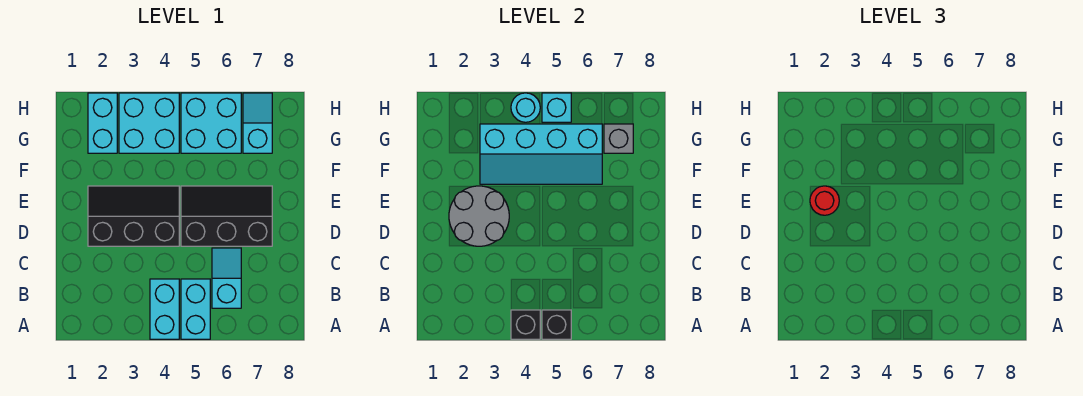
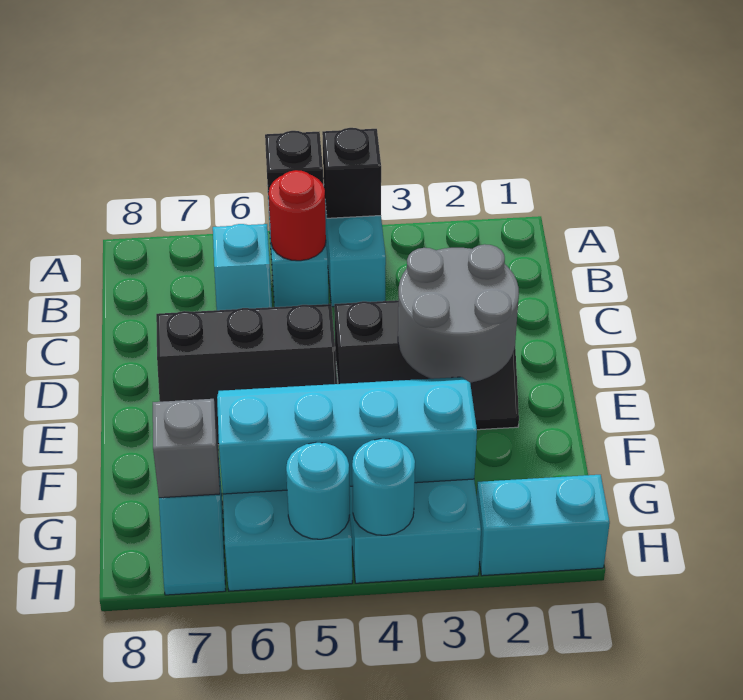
red round brick E2 level 3 -> red round brick B5 level 2
cyan brick G2:H2 level 1 -> cyan brick H1:H2 level 1
cyan brick H5 level 2 -> cyan round brick H5 level 2

